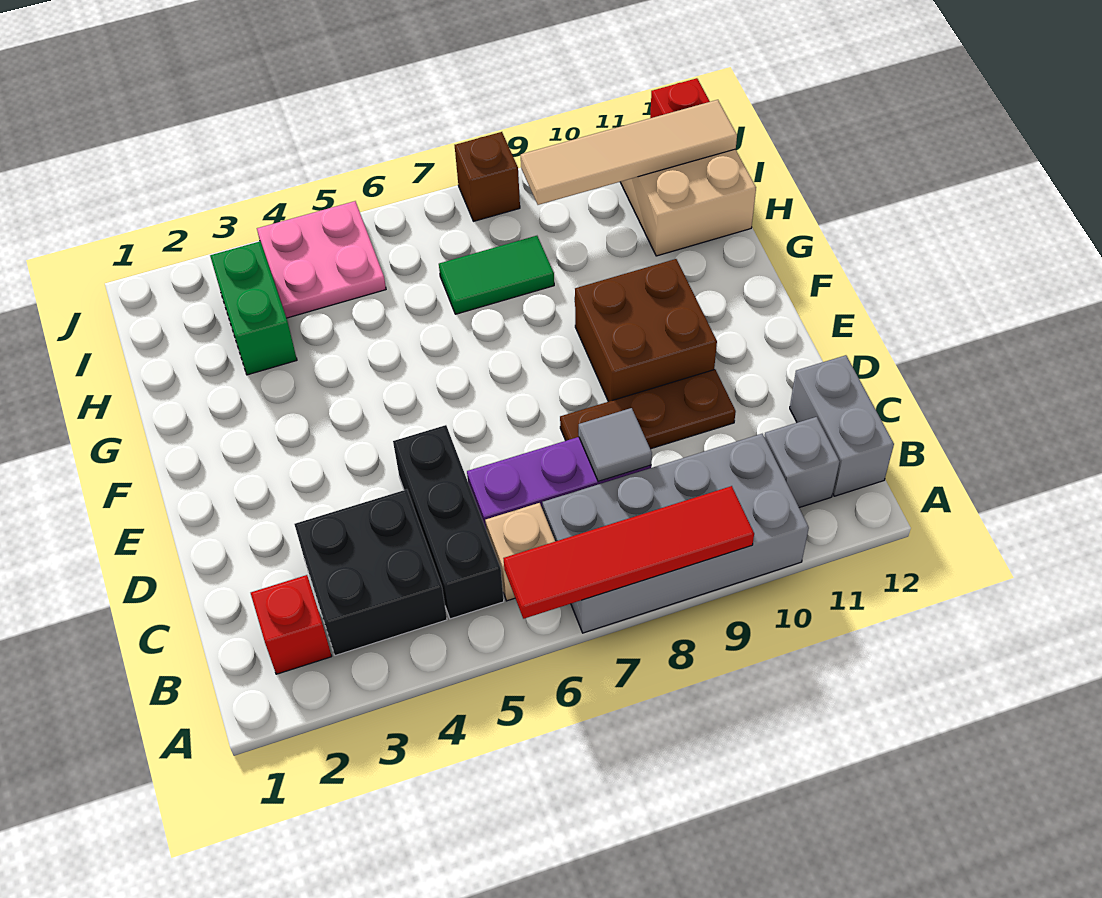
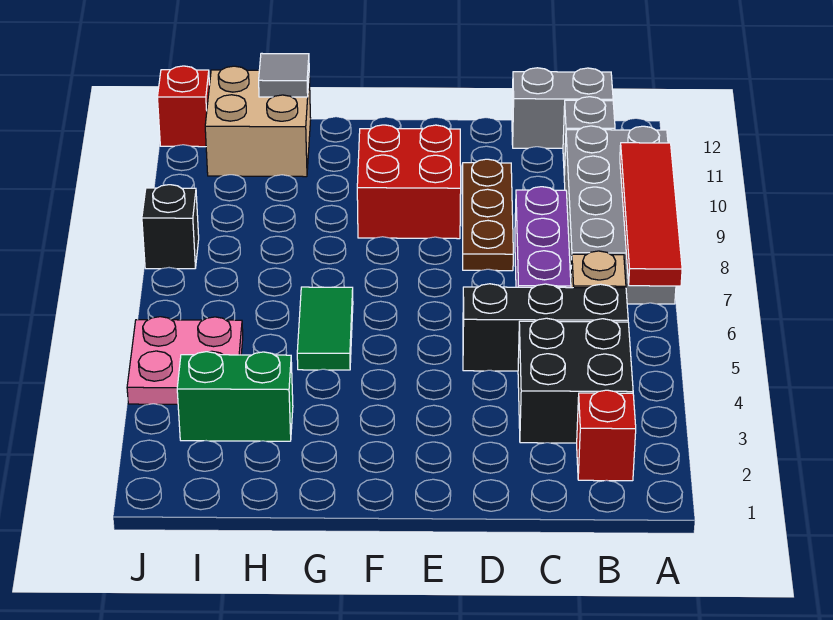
grey tile C8 level 2 -> grey tile H12 level 2
brown brick E9:F10 level 1 -> red brick E9:F10 level 1
green tile H7:H8 level 1 -> green tile G5:G6 level 1
tan tile I9:I12 level 2 -> none
brown brick J8 level 1 -> black brick J8 level 1

